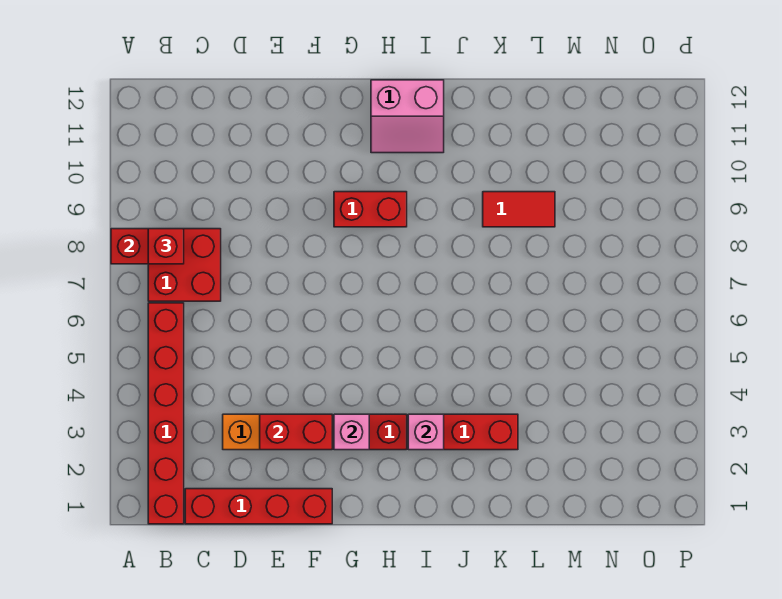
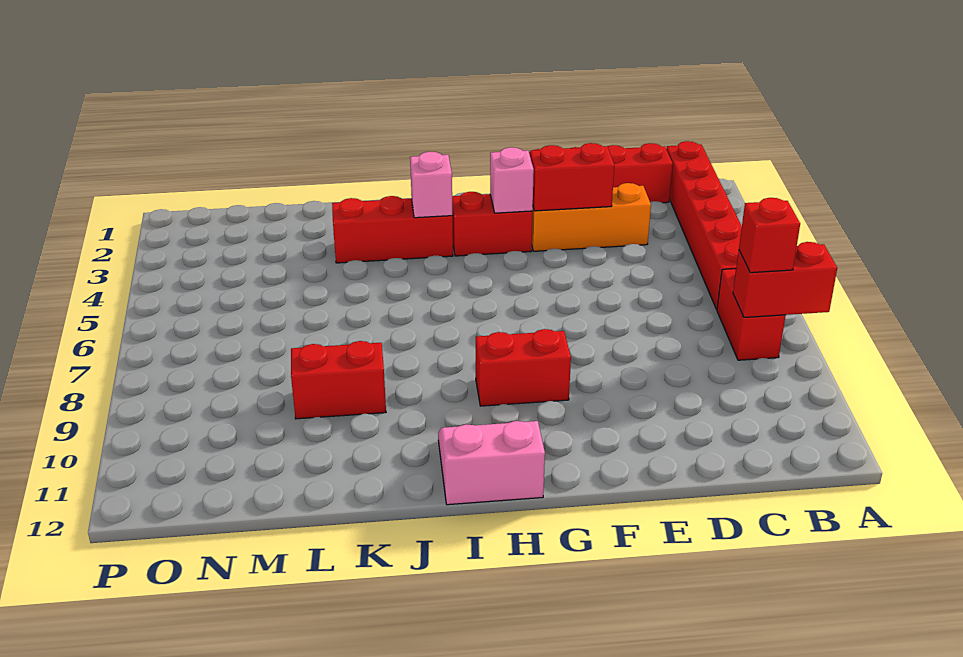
red brick B7:C8 level 1 -> red brick B7:B8 level 1
red tile K9:L9 level 1 -> red brick K9:L9 level 1

